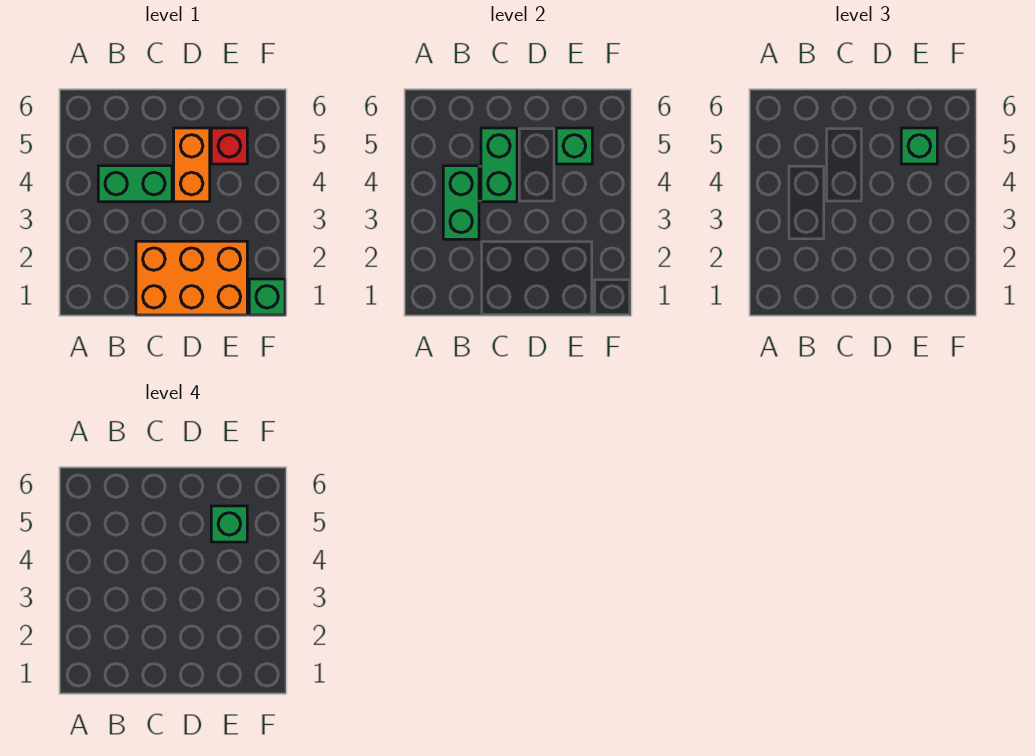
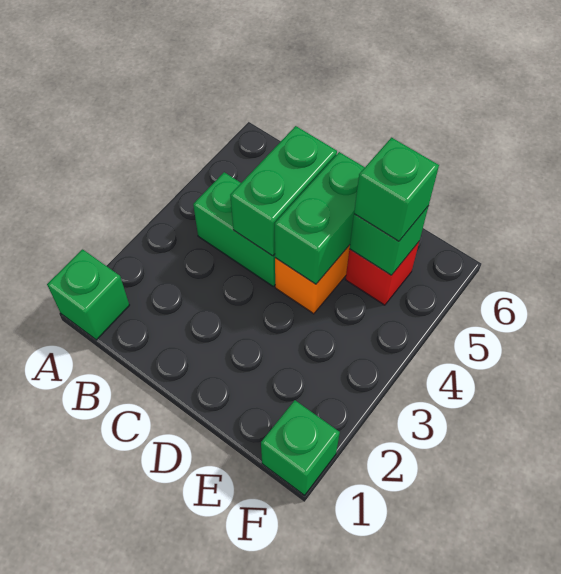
green brick B3:B4 level 2 -> green brick D4:D5 level 2
orange brick C1:E2 level 1 -> none
green brick E5 level 4 -> green brick A1 level 1

